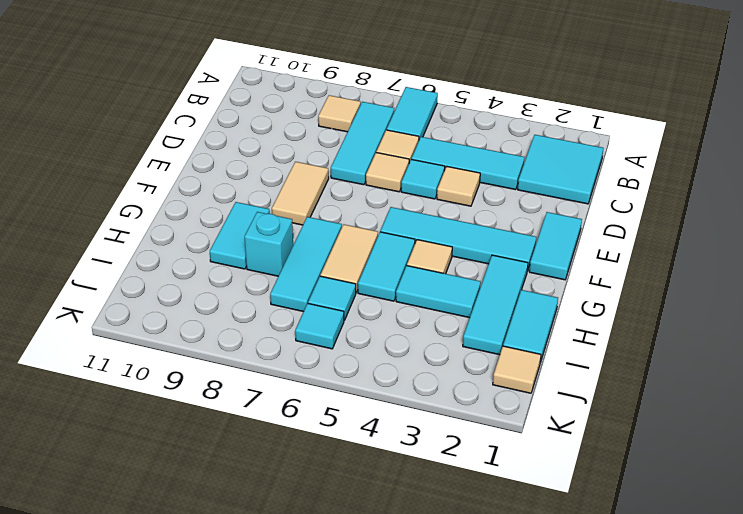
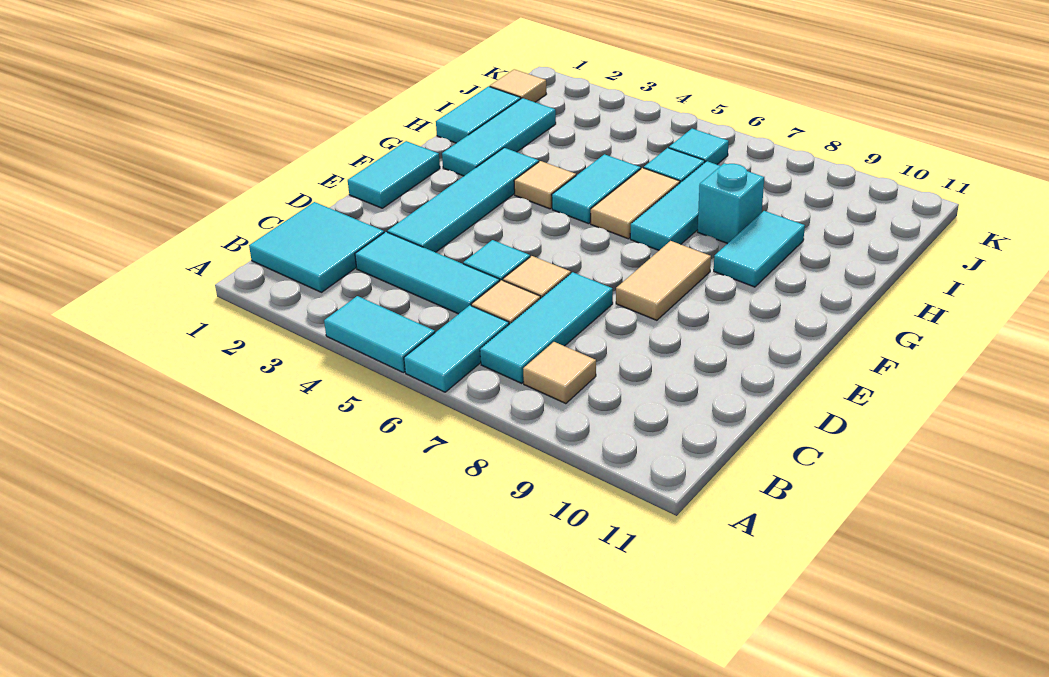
tan tile D4 level 1 -> none
cyan tile F2:F5 level 1 -> cyan tile D3:G3 level 1
cyan tile H3:H4 level 1 -> cyan tile A4:A5 level 1

